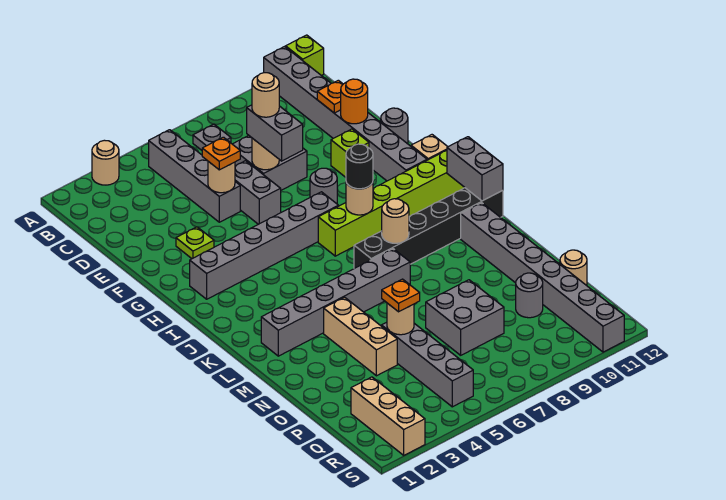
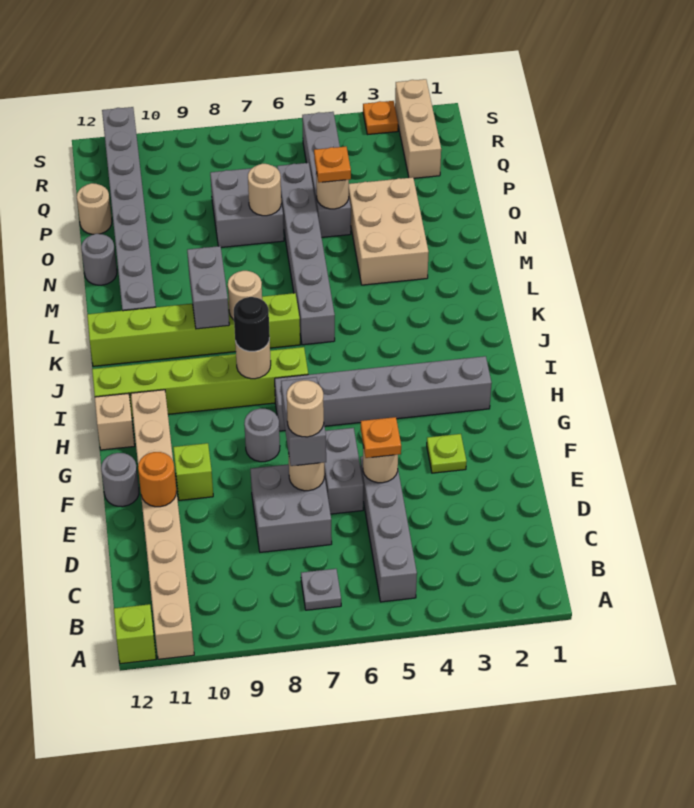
tan round brick A3 level 1 -> tan round brick O7 level 2
grey brick A11:H11 level 1 -> tan brick A11:H11 level 1
orange plate D11 level 2 -> orange plate S3 level 1
grey brick J12:K12 level 2 -> grey brick K9:L9 level 2
black brick K7:K12 level 1 -> lime brick K7:K12 level 1
grey brick L2:L7 level 1 -> grey brick K6:P6 level 1
tan brick M4:O4 level 1 -> tan brick M3:O4 level 1
grey round brick P10 level 1 -> grey round brick N12 level 1

